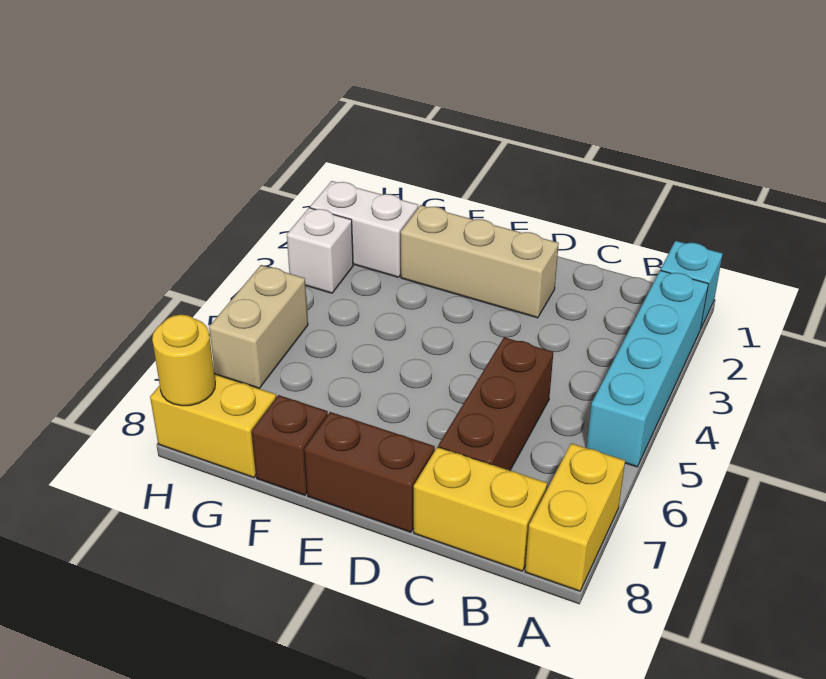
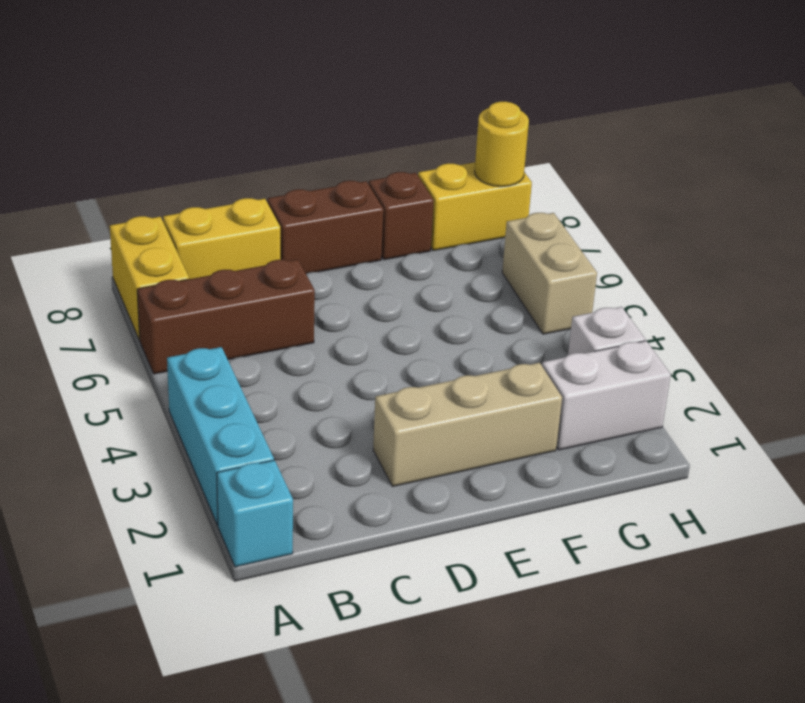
cyan brick A2:A5 level 1 -> cyan brick A2:A4 level 1
brown brick C5:C7 level 1 -> brown brick A6:C6 level 1

